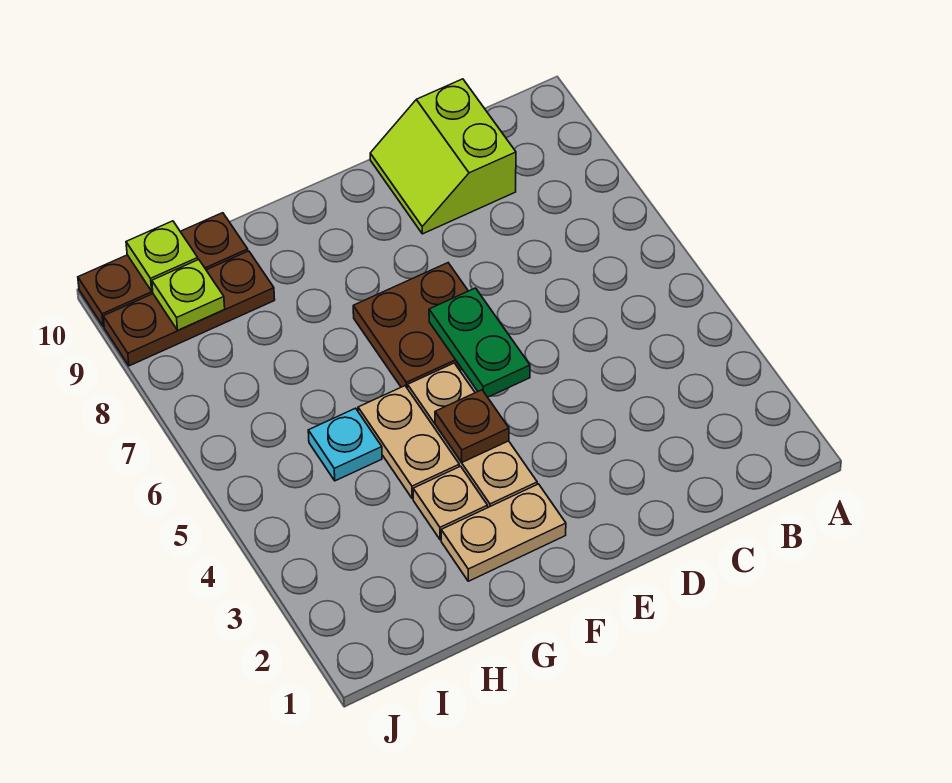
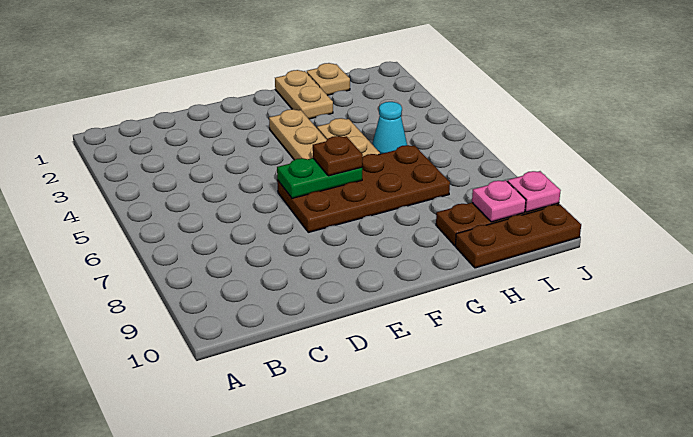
lime slope C9:D10 level 1 top C -> none
green plate E5:E6 level 2 -> green plate E6:F6 level 2
brown plate E6:F7 level 1 -> brown plate E6:H7 level 1
tan plate F2:G2 level 1 -> tan plate G1:G2 level 1
brown plate F4 level 2 -> brown plate F6 level 3
tan plate G3 level 1 -> tan plate H1 level 1
cyan plate H5 level 1 -> cyan cone H5 level 1
lime plate I9 level 2 -> pink plate I9 level 2
lime plate I10 level 2 -> none
none -> pink plate J9 level 2

